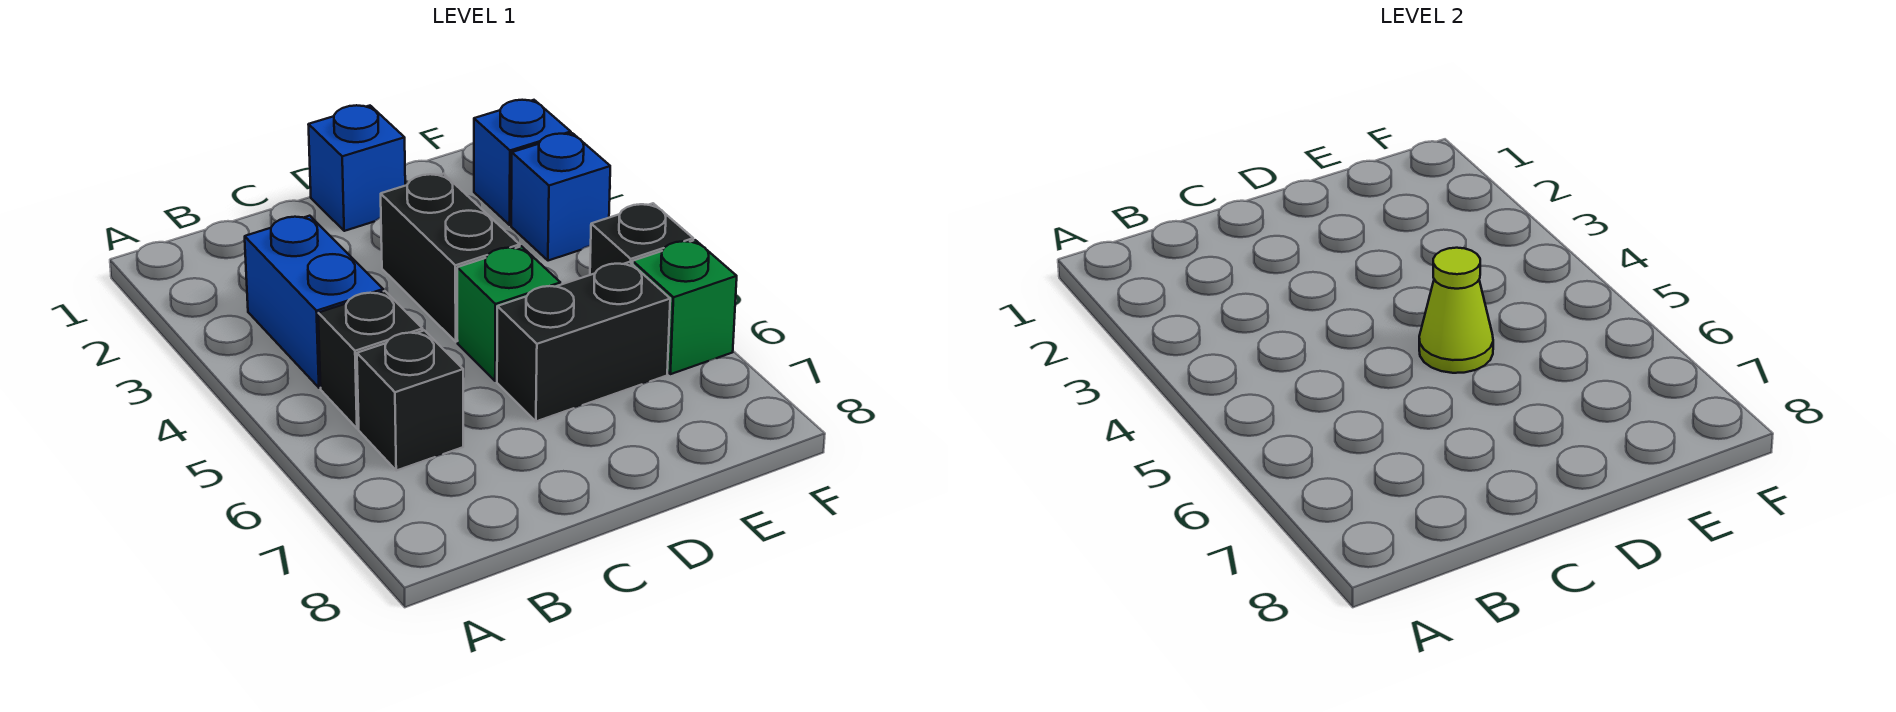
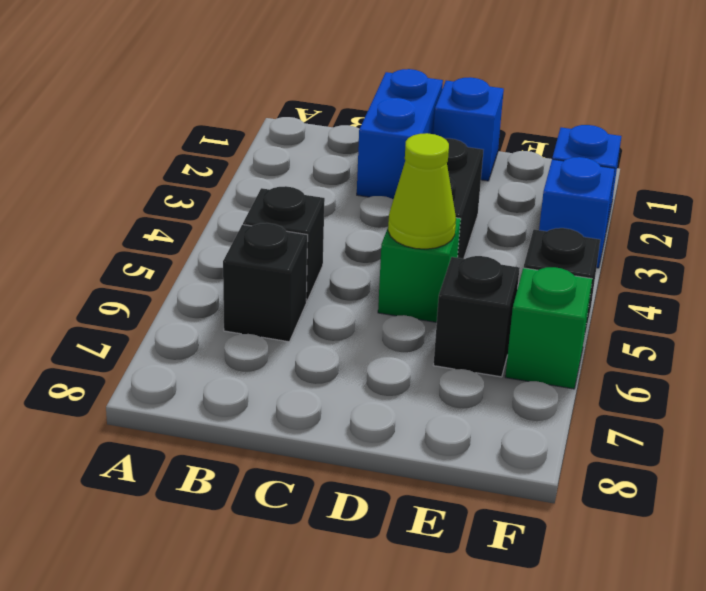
blue brick B3:B4 level 1 -> blue brick C1:C2 level 1
black brick D6:E6 level 1 -> black brick E6 level 1

